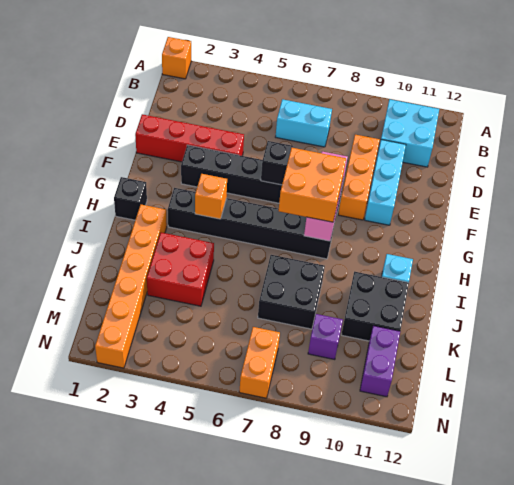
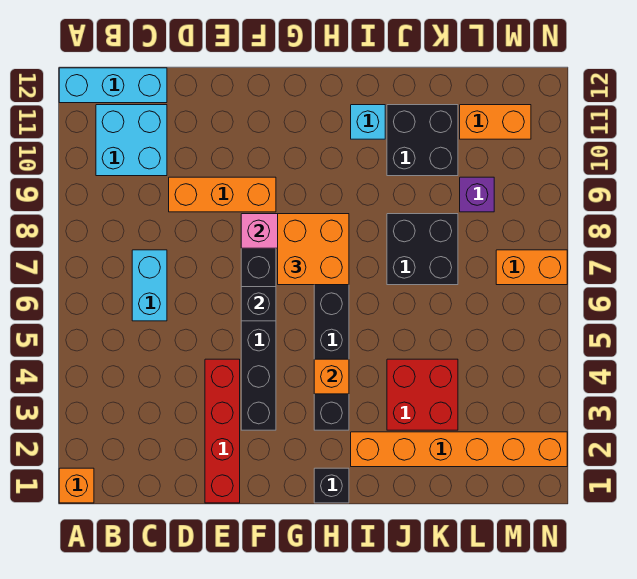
cyan brick D10:F10 level 1 -> cyan brick A12:C12 level 1
purple brick L11:M11 level 1 -> orange brick L11:M11 level 1

